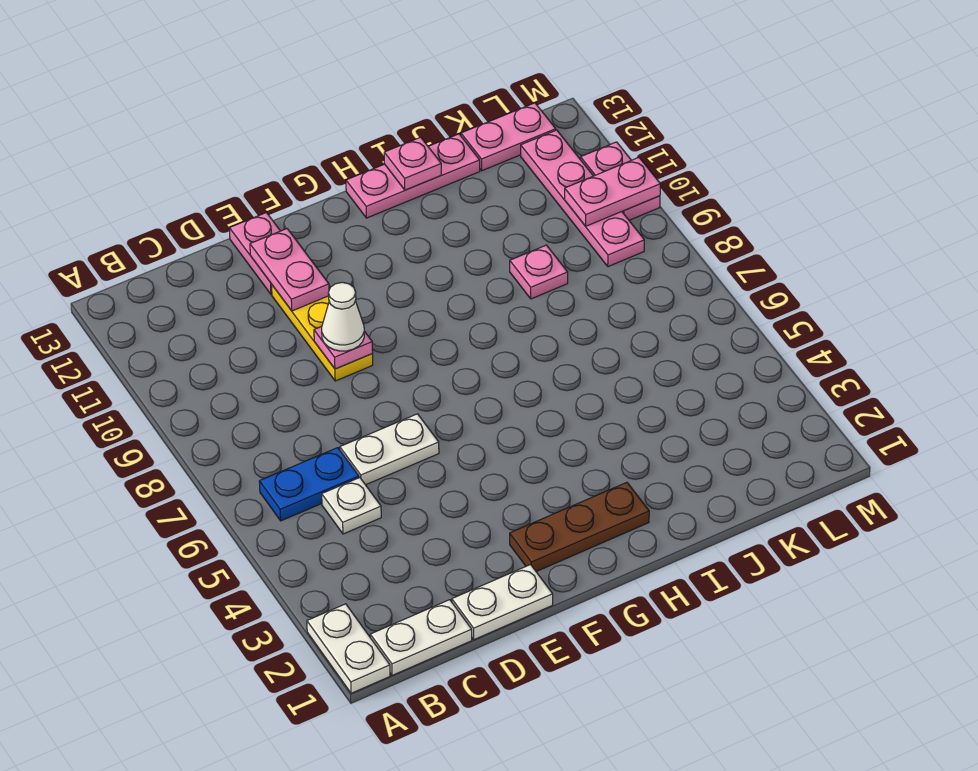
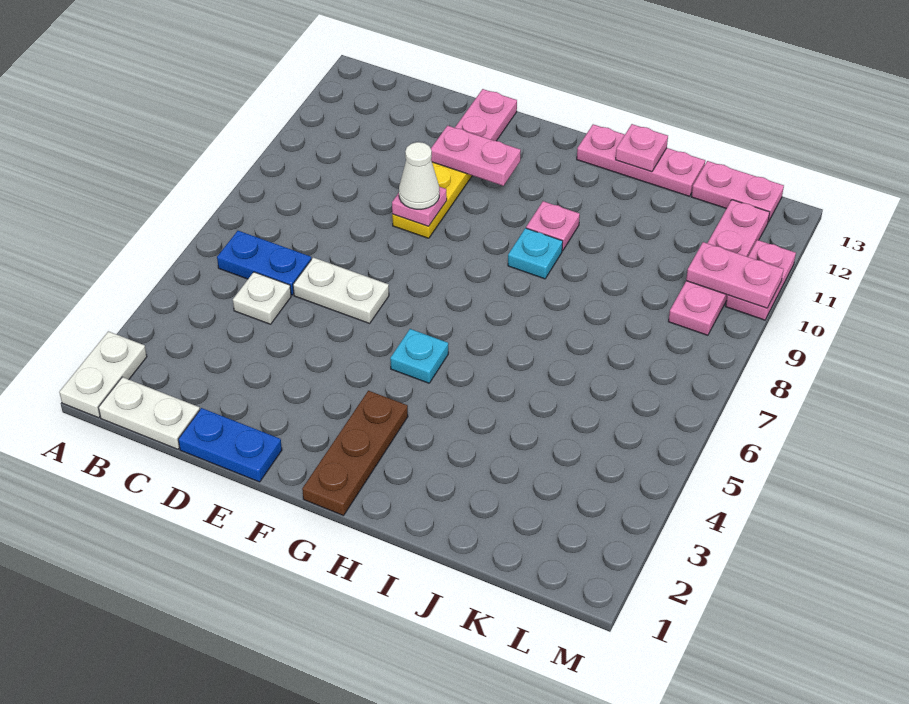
white plate D1:E1 level 1 -> blue plate D1:E1 level 1
pink plate E11:E12 level 2 -> pink plate E11:F11 level 2
brown plate F2:H2 level 1 -> brown plate G1:G3 level 1
none -> cyan plate G5 level 1
none -> cyan plate H9 level 1
pink plate J9 level 1 -> pink plate H10 level 1

